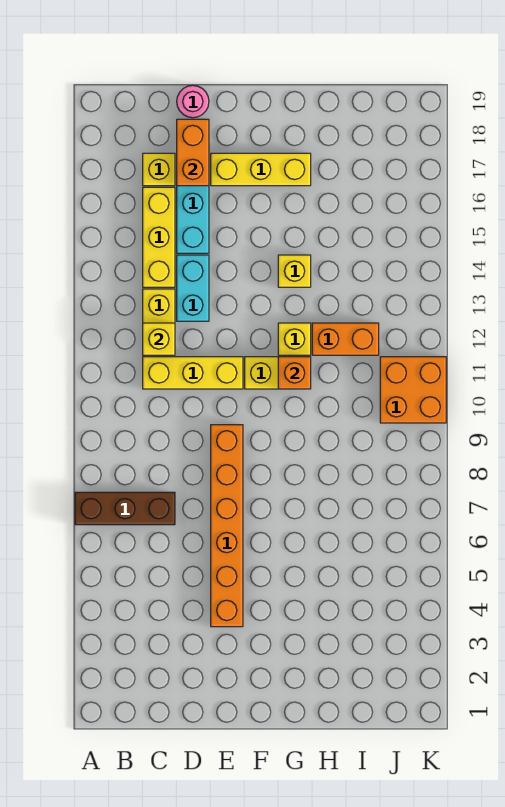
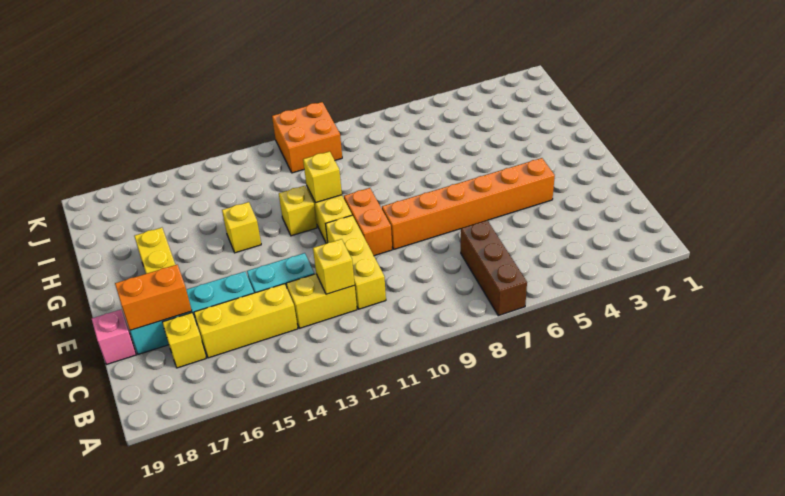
pink round brick D19 level 1 -> pink brick D19 level 1
orange brick G11 level 2 -> yellow brick G11 level 2
orange brick H12:I12 level 1 -> orange brick E10:F10 level 1

